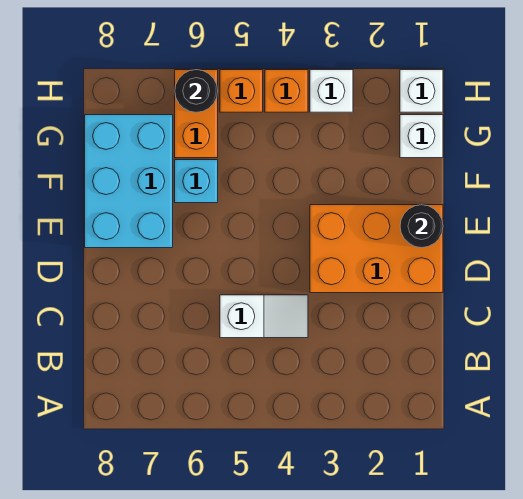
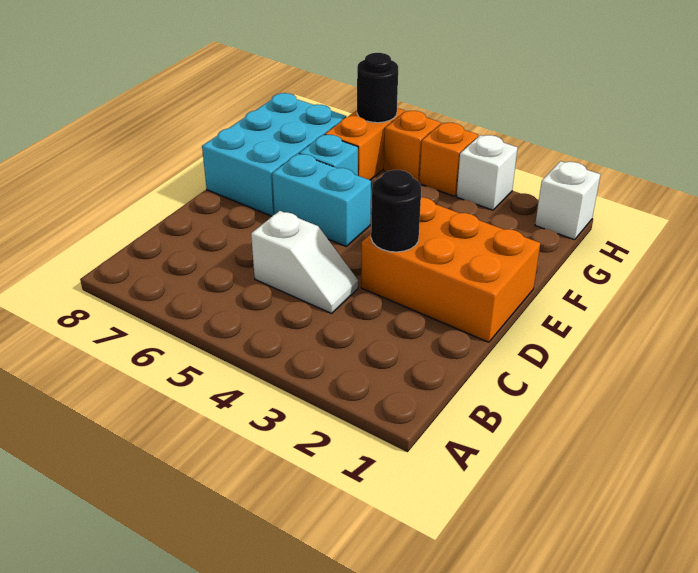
black round brick E1 level 2 -> black round brick D3 level 2
none -> cyan brick E5:E6 level 1
white brick G1 level 1 -> none

